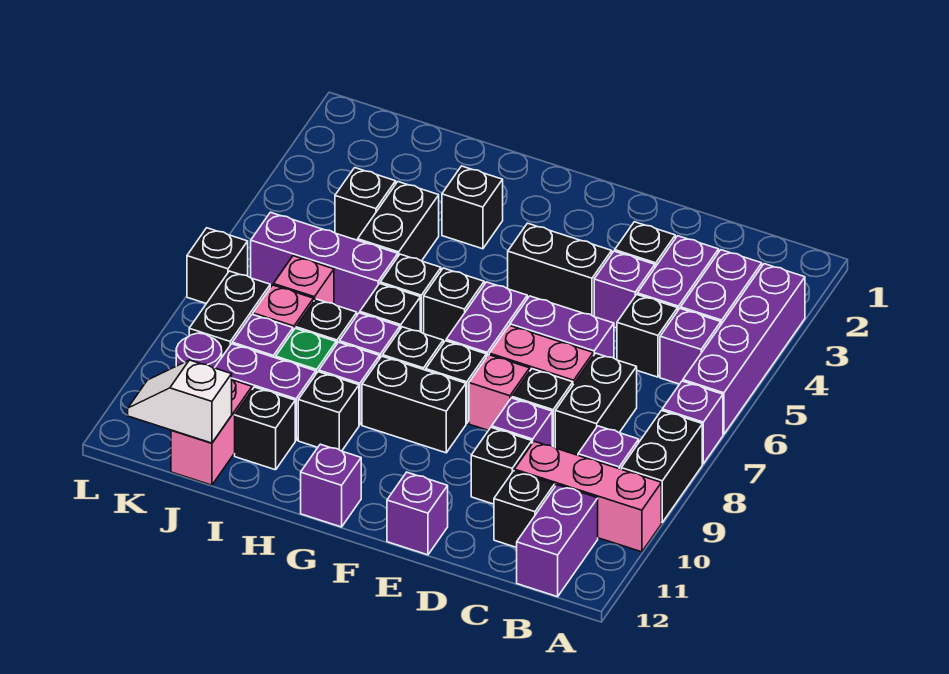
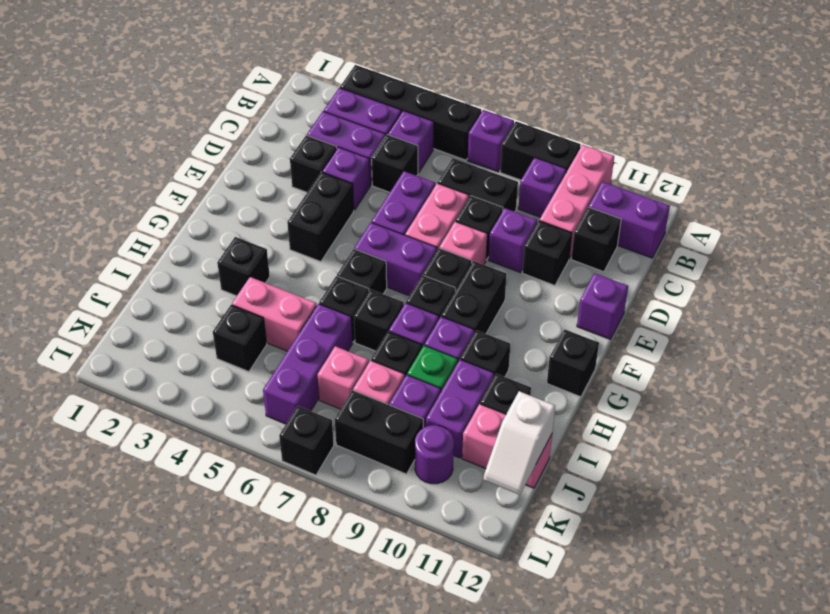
purple brick A3:A6 level 1 -> black brick A3:A6 level 1
purple brick G12 level 1 -> black brick G12 level 1
black brick I4:I5 level 1 -> pink brick I4:I5 level 1

